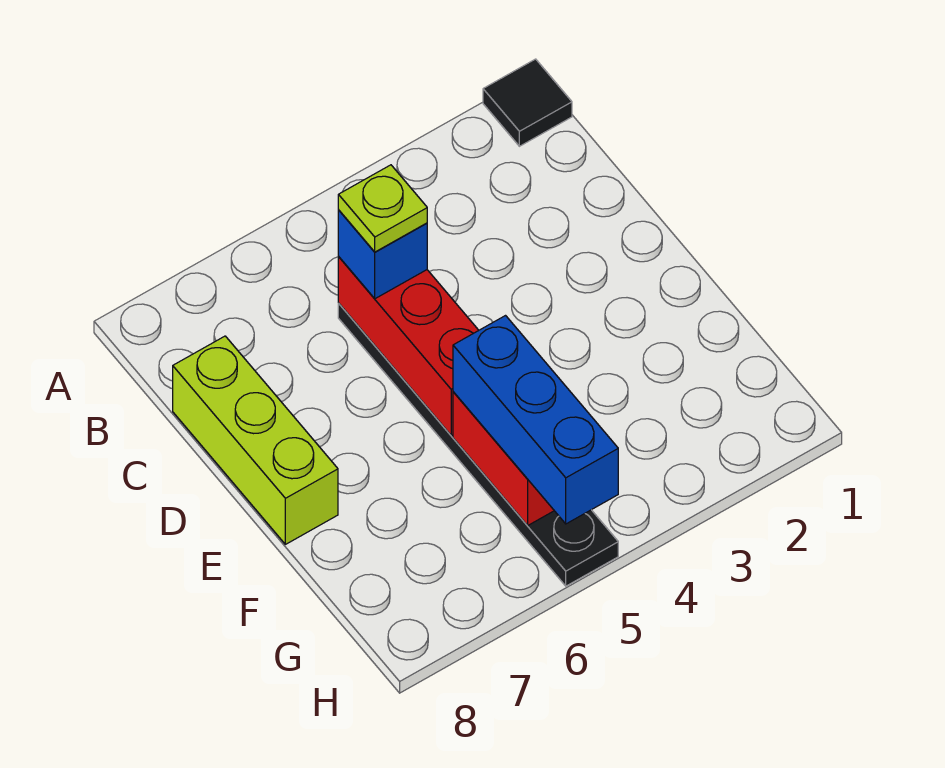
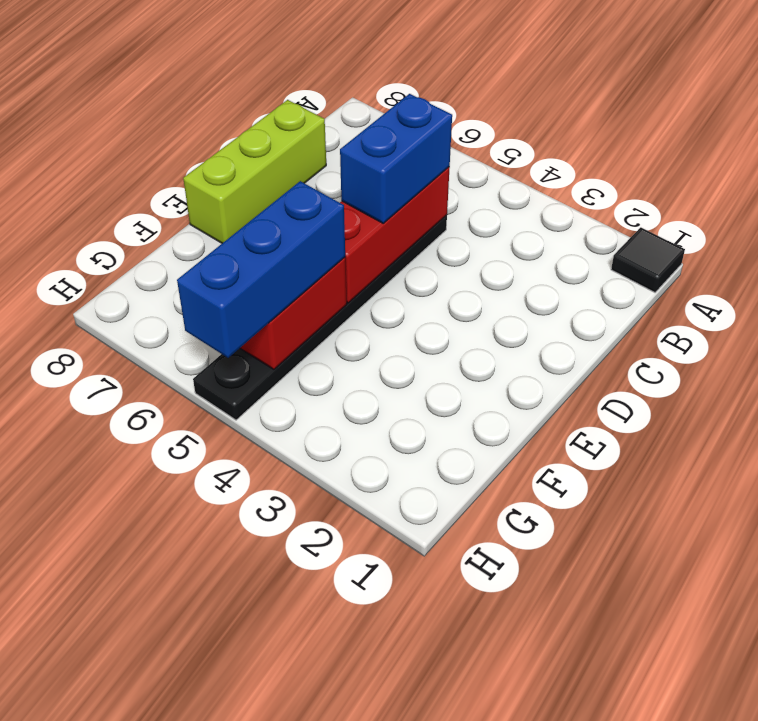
blue brick C5 level 3 -> blue brick C5:D5 level 3
lime plate C5 level 4 -> none

